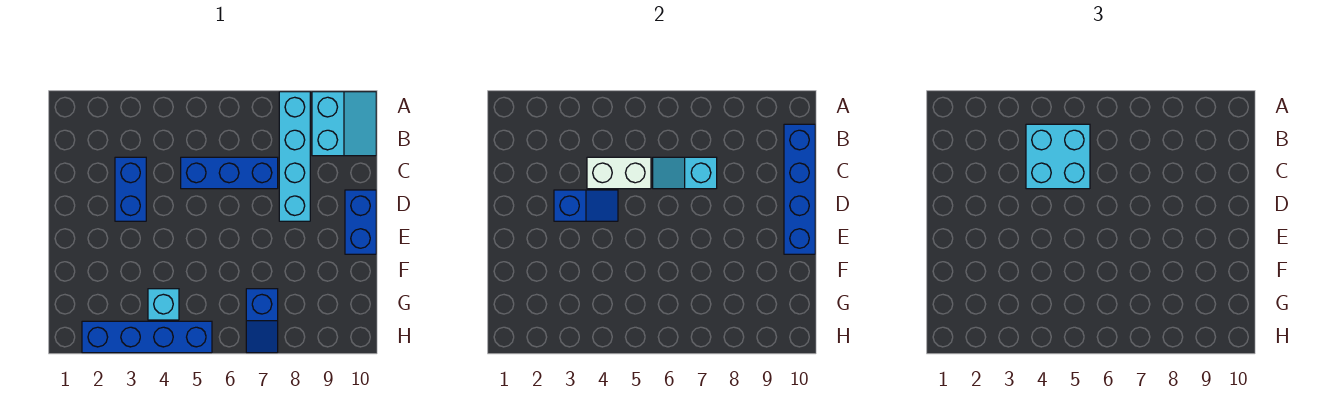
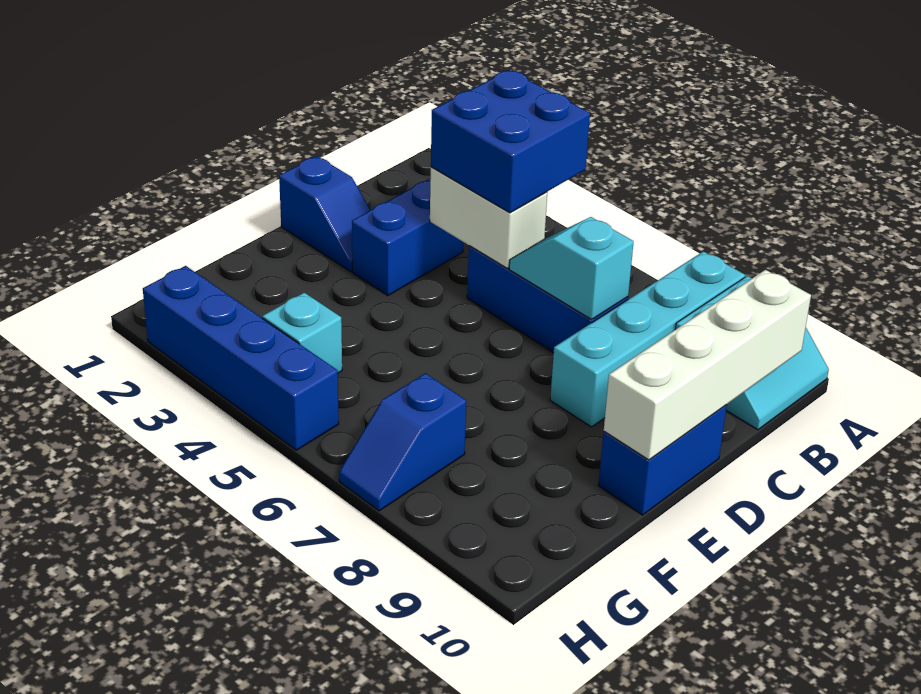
cyan brick B4:C5 level 3 -> blue brick B4:C5 level 3
blue brick B10:E10 level 2 -> white brick B10:E10 level 2
blue slope D3:D4 level 2 top 3 -> blue slope D1:D2 level 1 top 1

